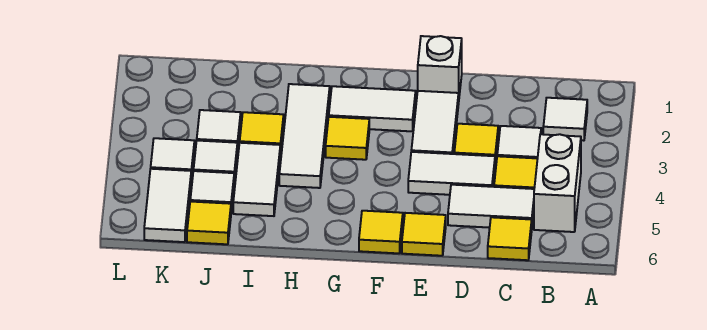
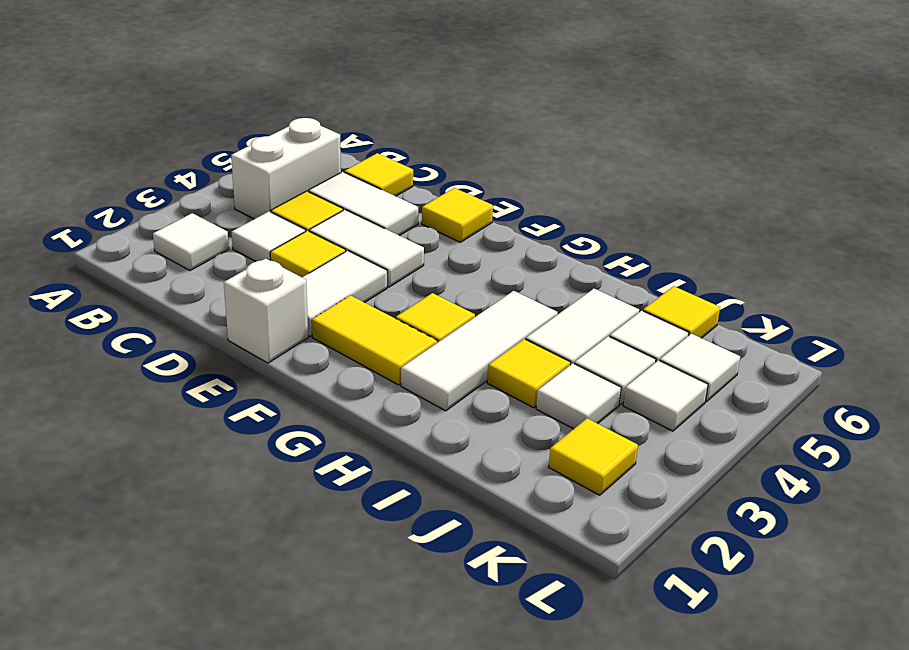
white tile F2:G2 level 1 -> yellow tile F2:G2 level 1
yellow tile F6 level 1 -> yellow tile K2 level 1
white tile K5:K6 level 1 -> white tile K5 level 1

